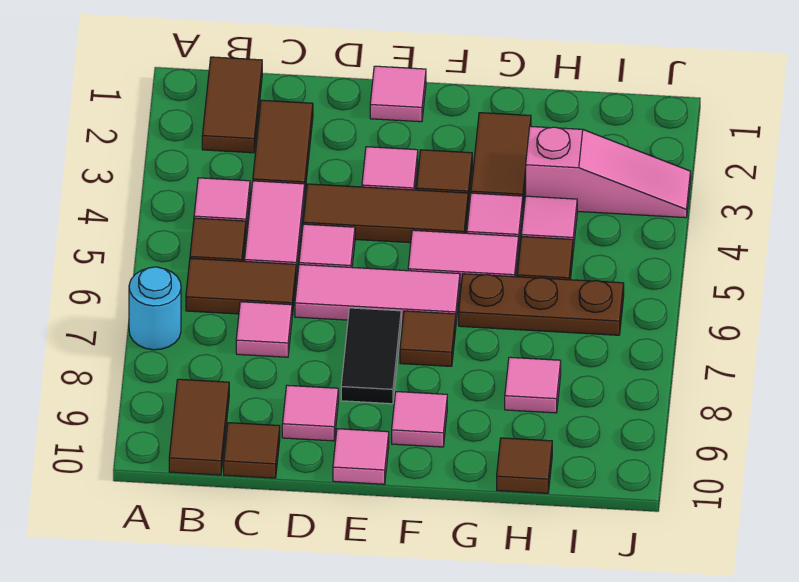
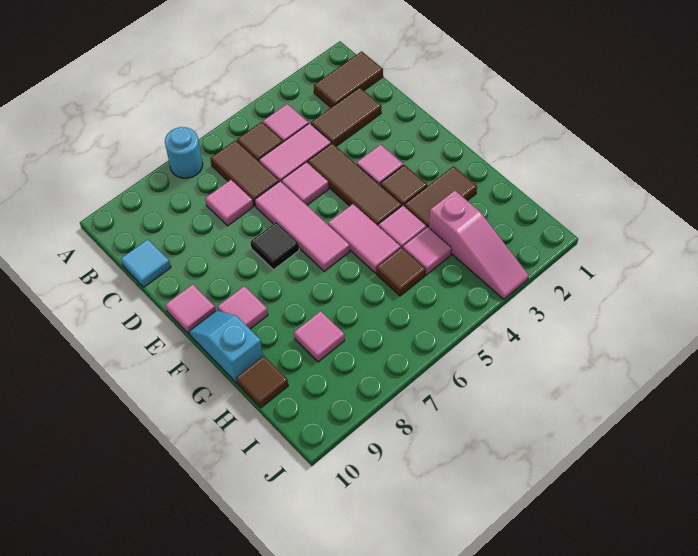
brown tile B9:B10 level 1 -> none
brown tile C10 level 1 -> cyan tile C10 level 1
pink tile D9 level 1 -> none
pink tile E1 level 1 -> none
black tile E7:E8 level 1 -> black tile E7 level 1
brown tile F7 level 1 -> none
none -> cyan slope F10:G10 level 1 top G
brown plate G6:I6 level 1 -> none

